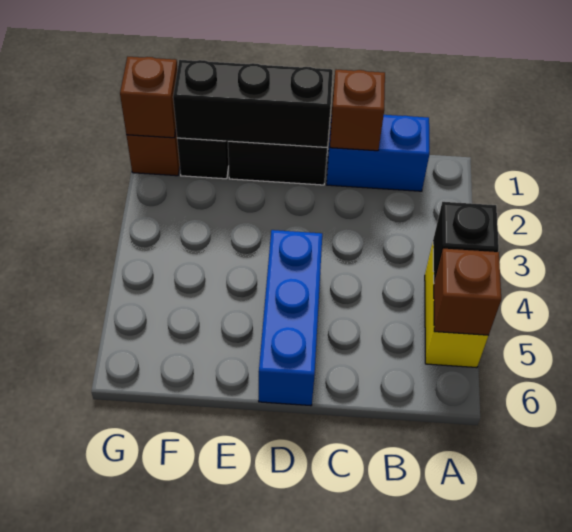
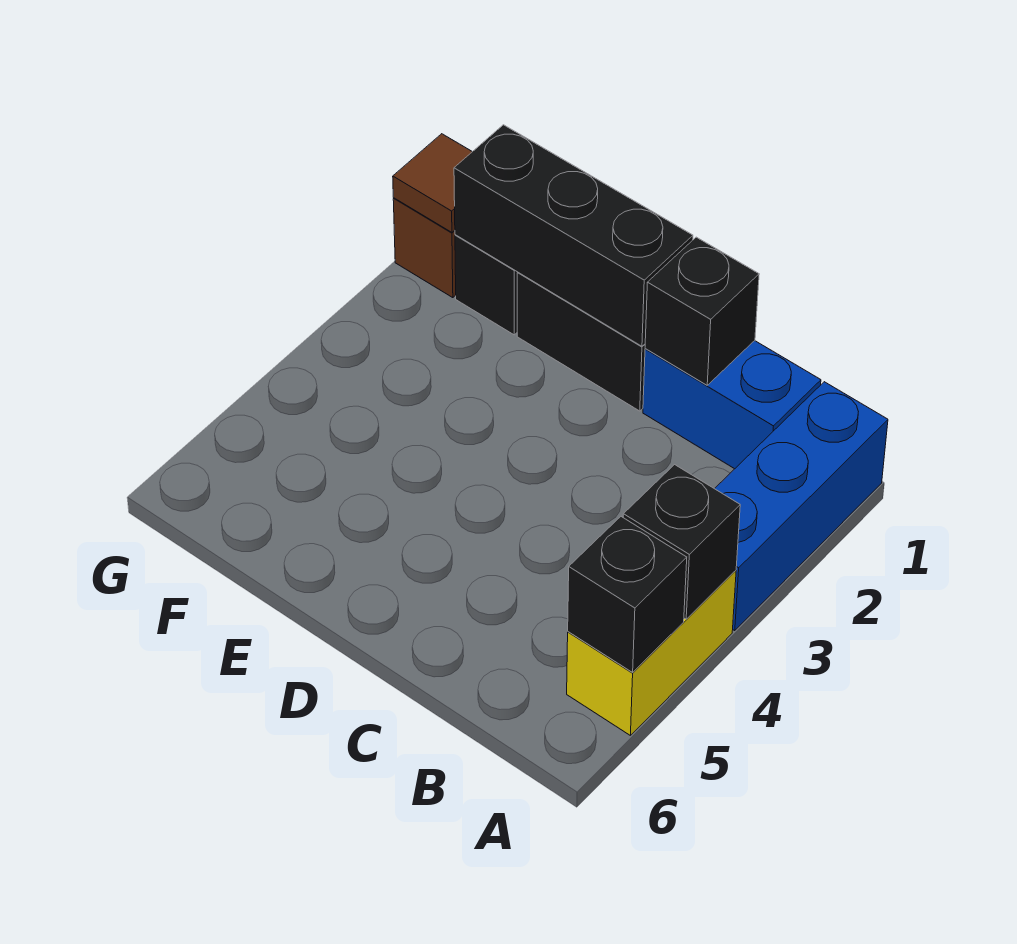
brown brick A5 level 2 -> black brick A5 level 2
brown brick C1 level 2 -> black brick C1 level 2
blue brick D4:D6 level 1 -> blue brick A1:A3 level 1
brown brick G1 level 2 -> brown tile G1 level 2

